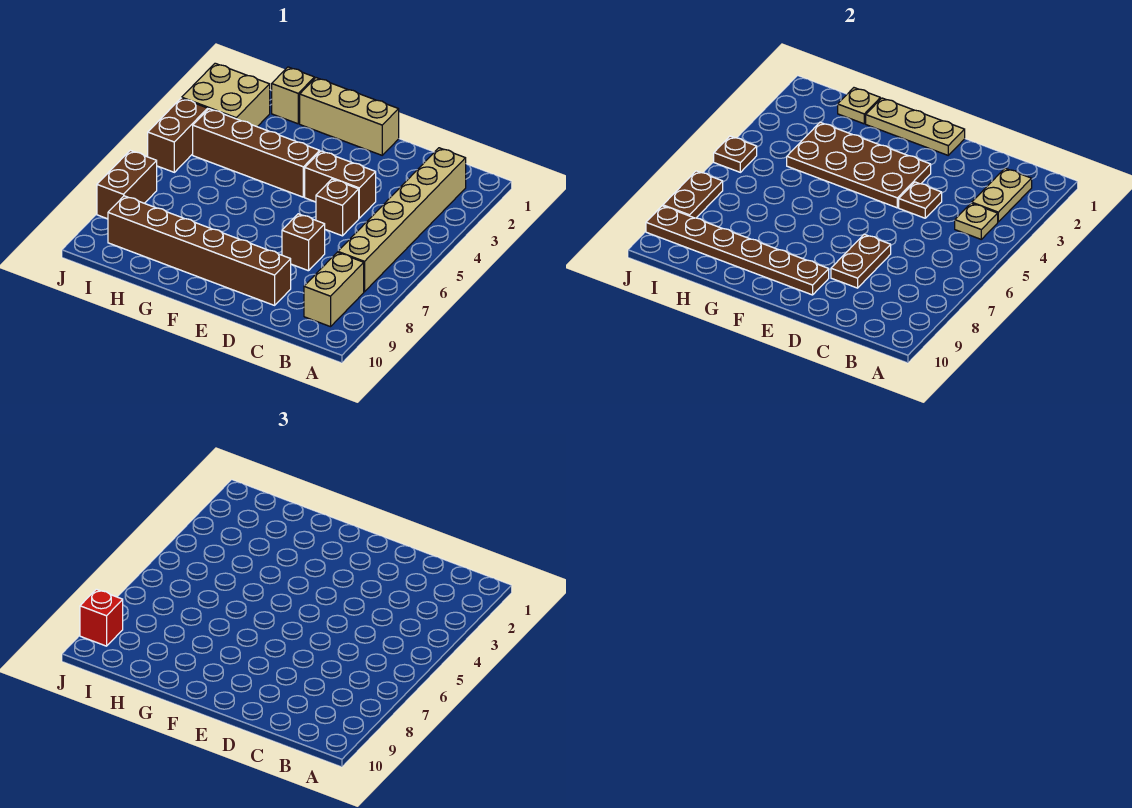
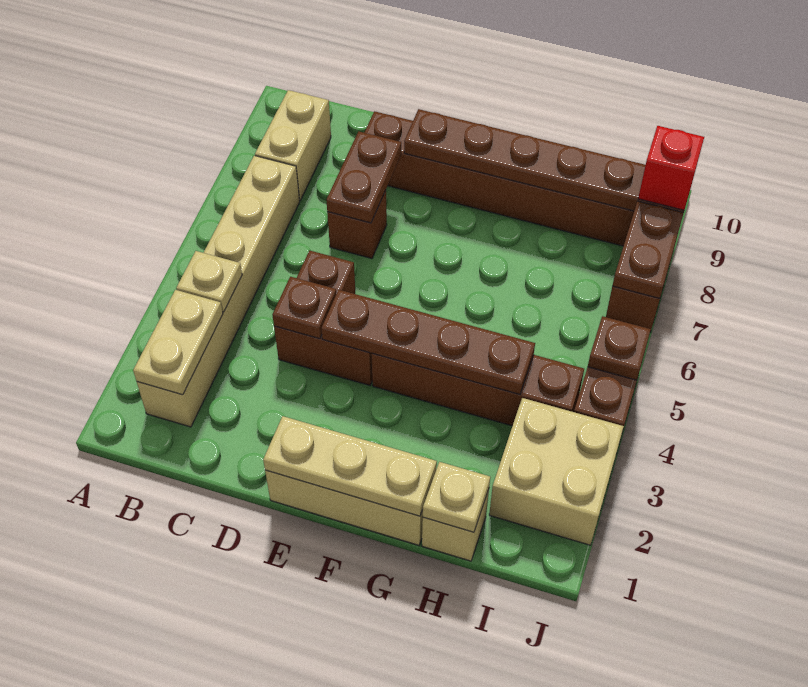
brown plate E3:H4 level 2 -> brown plate E4:H4 level 2

